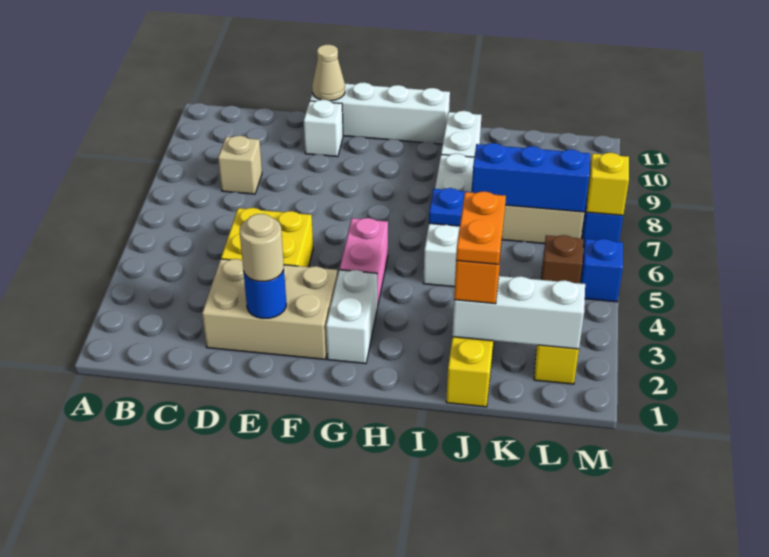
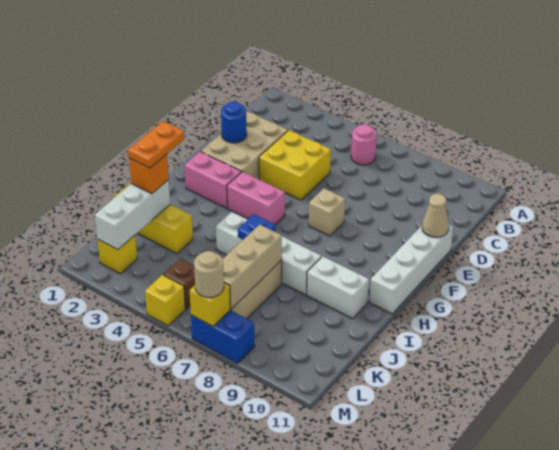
none -> pink round brick B6 level 1
tan brick C8 level 1 -> tan brick F7 level 1
tan round brick E2 level 3 -> tan round brick M7 level 3
white brick E10 level 1 -> none
white brick G2:G3 level 1 -> pink brick G2:G3 level 1
orange plate J2:J3 level 4 -> orange plate I2:J2 level 4
blue brick J7:L7 level 2 -> tan brick J7:L7 level 2
blue brick M5 level 1 -> yellow brick M5 level 1

